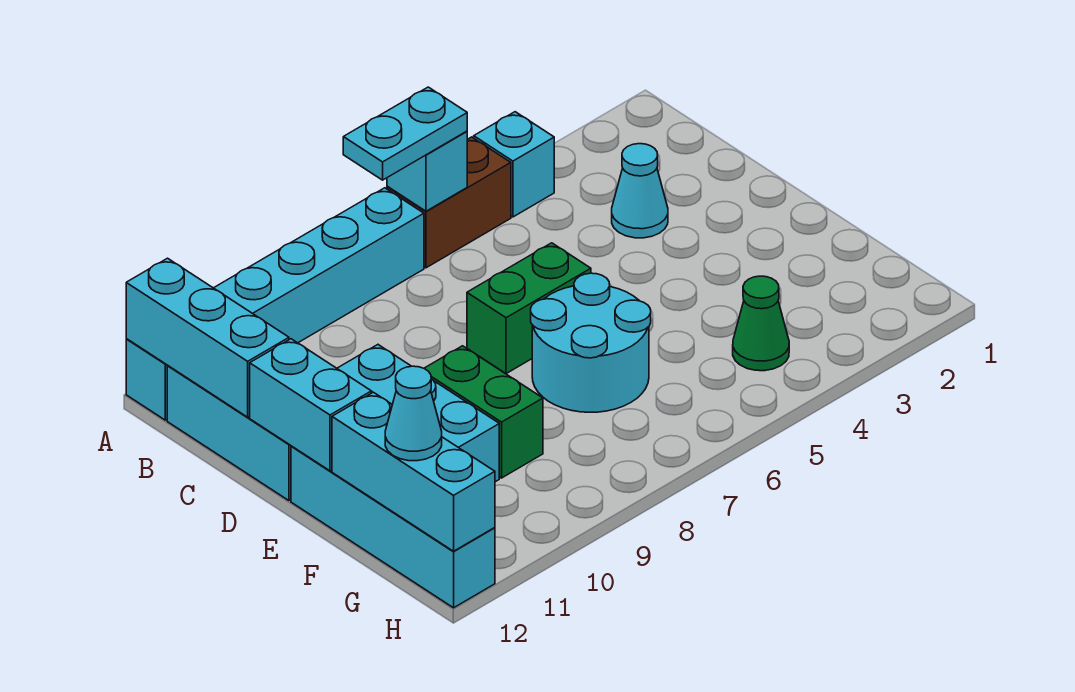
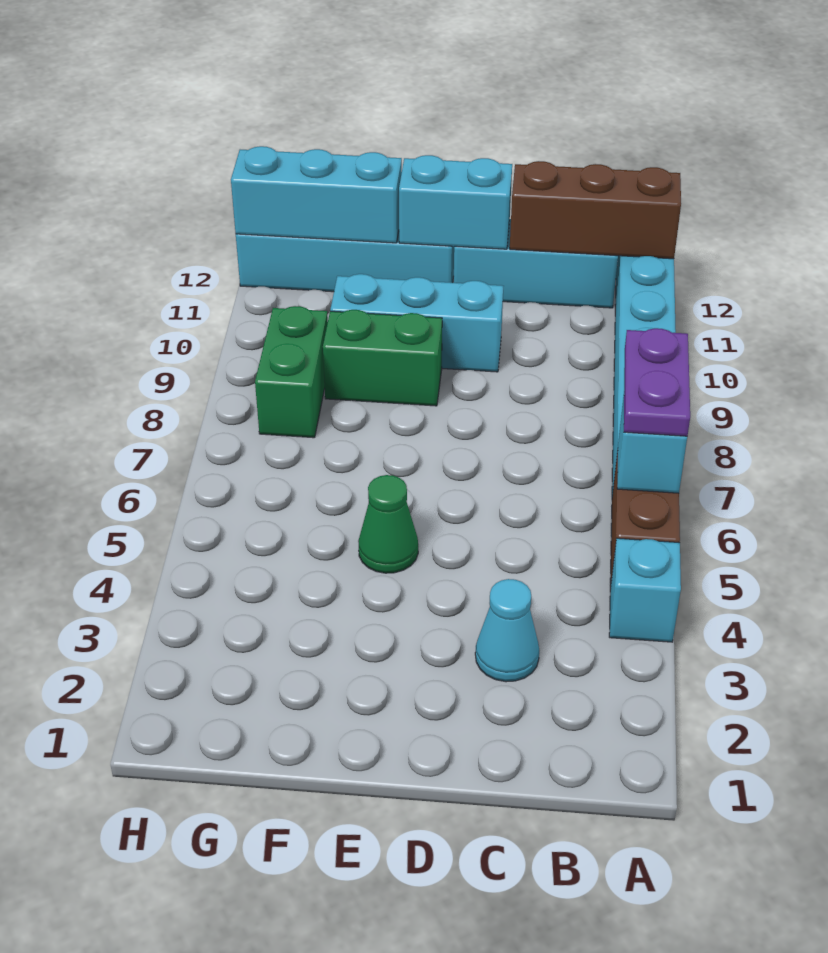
cyan plate A6:A7 level 3 -> purple plate A6:A7 level 3
cyan brick A12:C12 level 2 -> brown brick A12:C12 level 2
green brick D6:D7 level 1 -> green brick G8:G9 level 1
cyan round brick E6:F7 level 1 -> none
green cone G4 level 1 -> green cone E5 level 1
cyan cone G12 level 3 -> none

